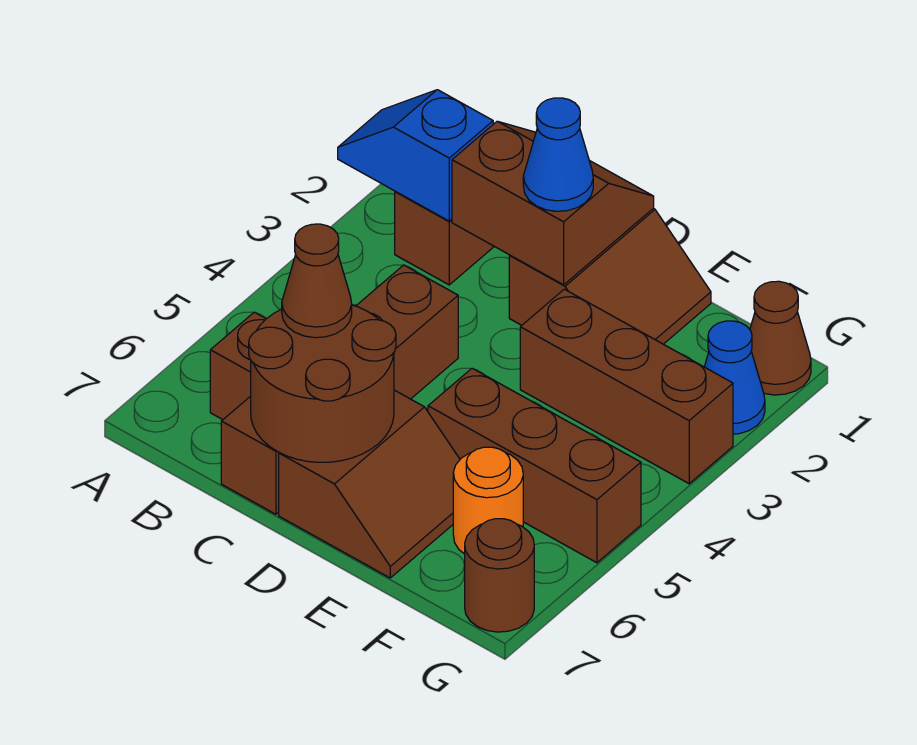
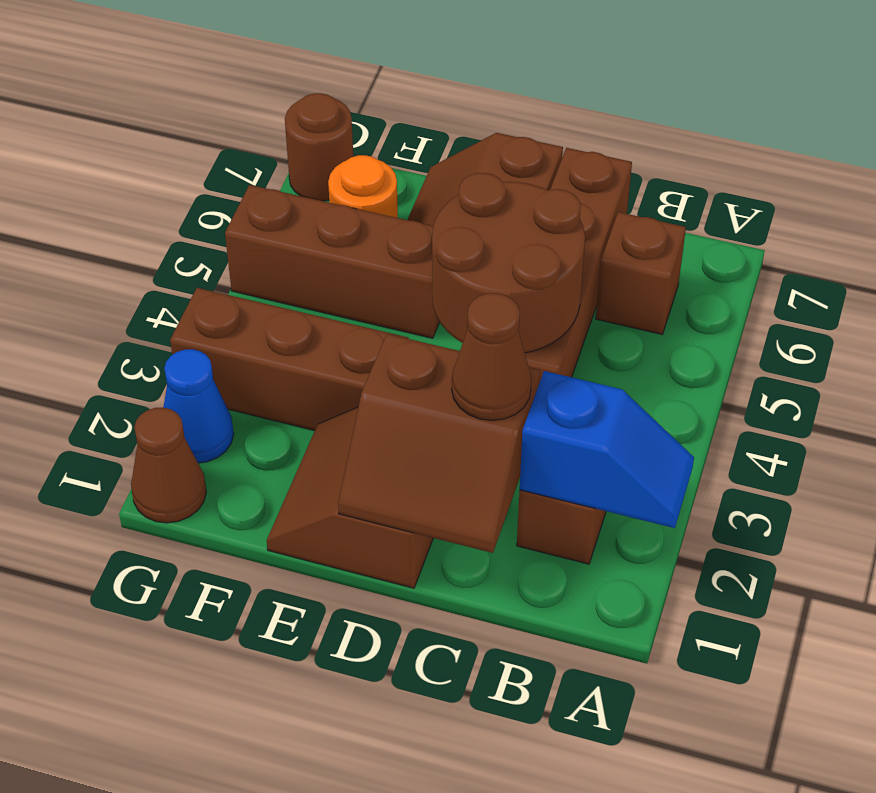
brown round brick C6:D7 level 2 -> brown round brick C4:D5 level 2
brown cone C6 level 3 -> brown cone C2 level 3
blue cone D2 level 3 -> none

